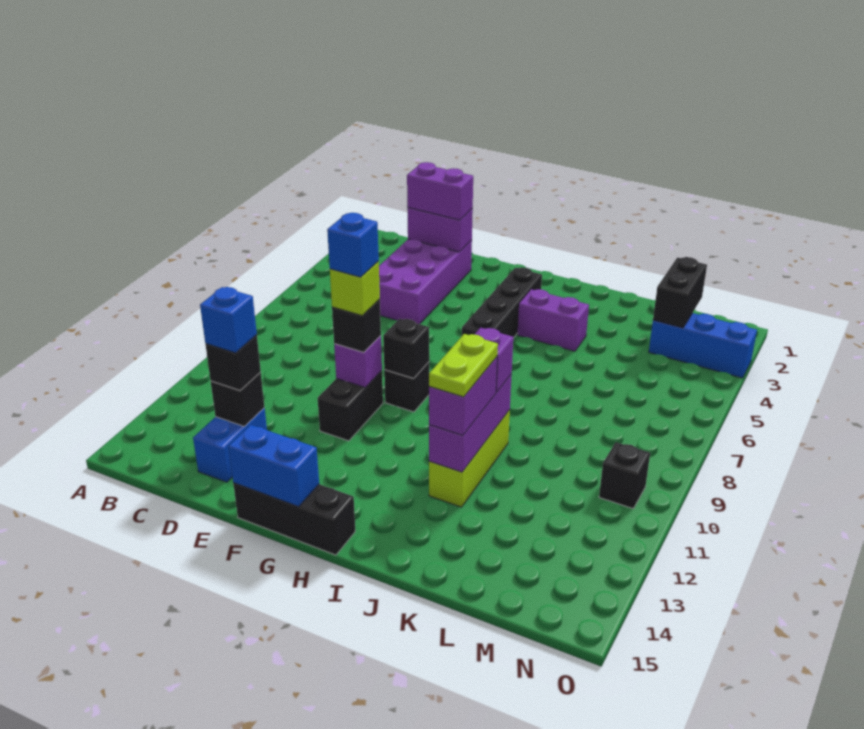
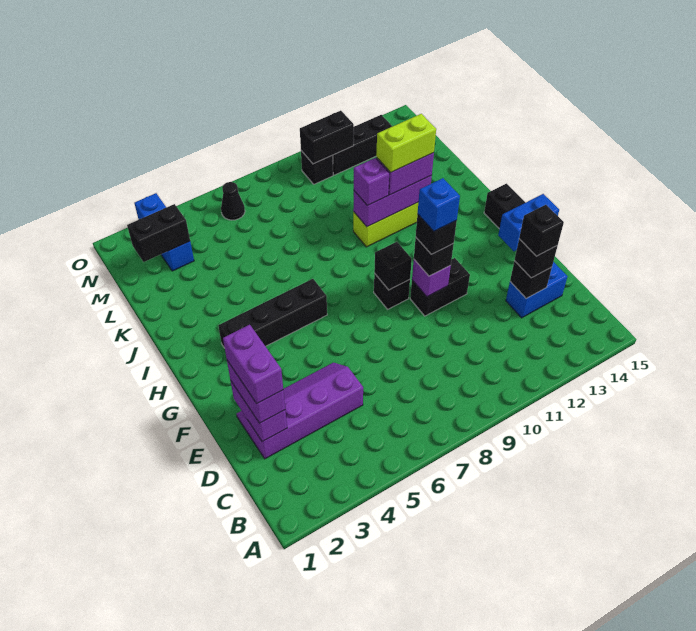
purple brick D2:E5 level 1 -> purple slope D2:E5 level 1 top D
blue brick D13 level 4 -> black brick D13 level 4
lime brick F10 level 4 -> black brick F10 level 4
blue brick F15:G15 level 2 -> blue brick F14:F15 level 2
purple brick I4:J4 level 1 -> purple brick D2:E2 level 4
lime plate J11:J12 level 4 -> lime brick J11:J12 level 4
none -> black cone N6 level 1
none -> black brick N10:N11 level 2
none -> black brick N11:N13 level 1

